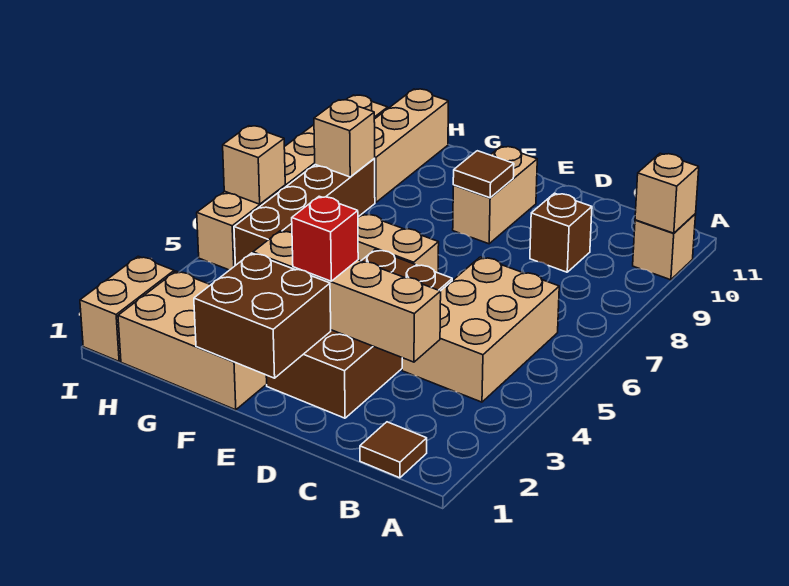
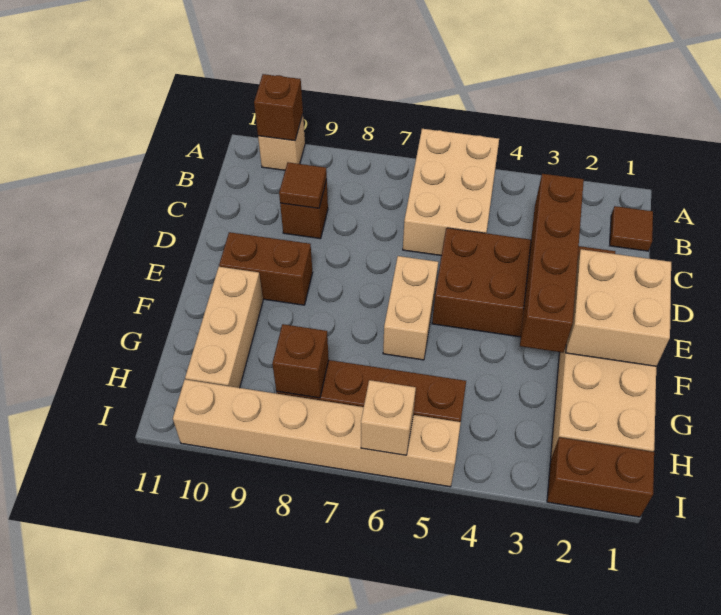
tan brick A10 level 2 -> brown brick A10 level 2
tan brick B4:C6 level 1 -> tan brick A5:C6 level 1
tan brick C3:F3 level 2 -> brown brick C3:F3 level 2
brown brick E1:F2 level 2 -> tan brick E1:F2 level 2
red brick E3 level 3 -> none
tan brick E9:E10 level 1 -> brown brick E9:E10 level 1
brown tile E9 level 2 -> brown tile C9 level 2
tan brick H8 level 2 -> brown brick H8 level 2
tan brick H9:H11 level 1 -> tan brick F10:H10 level 1
tan brick I1:I2 level 1 -> brown brick I1:I2 level 1

